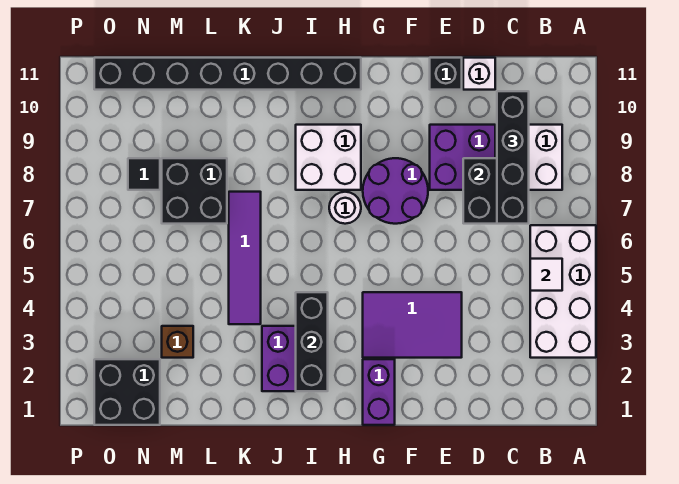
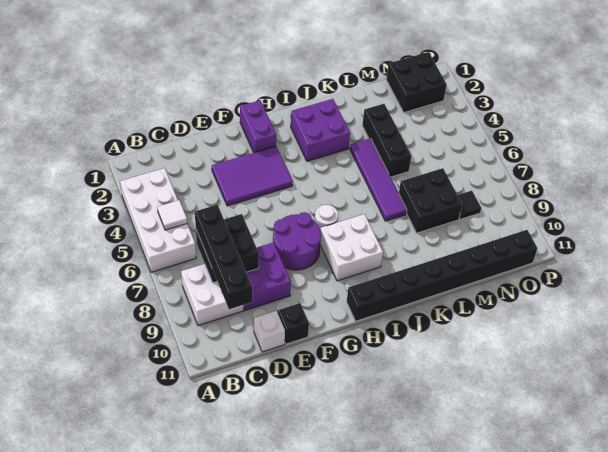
black brick I2:I4 level 2 -> black brick L3:L5 level 1
brown brick M3 level 1 -> none

